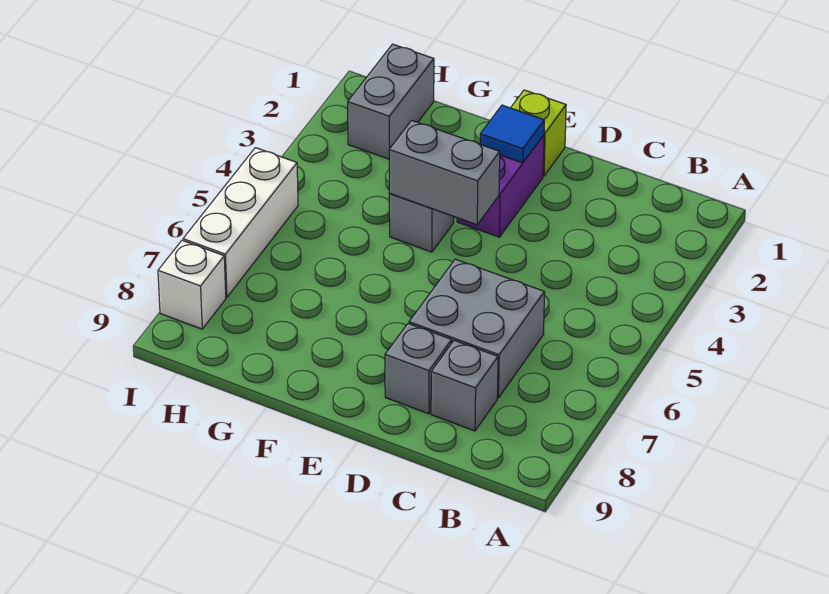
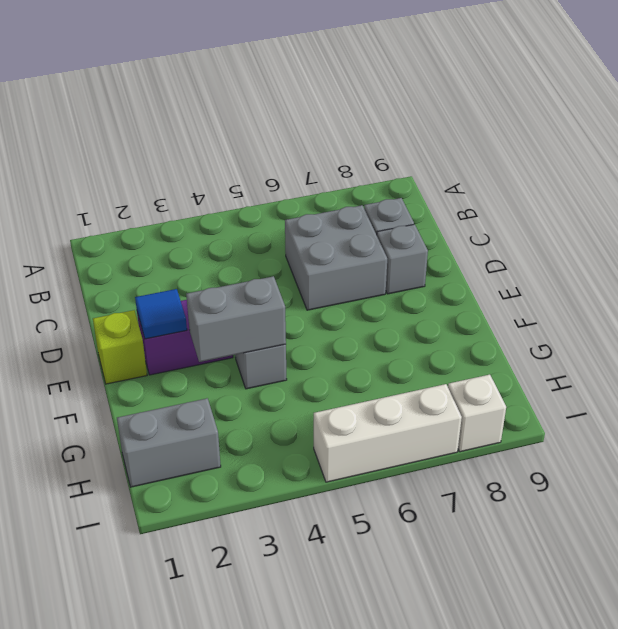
grey brick E4:F4 level 2 -> grey brick F3:F4 level 2

